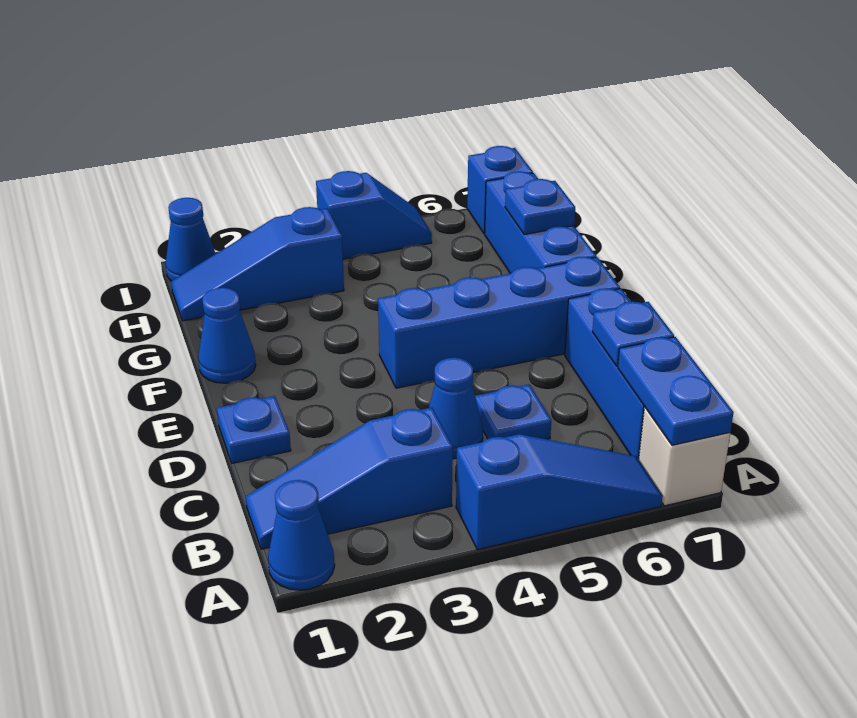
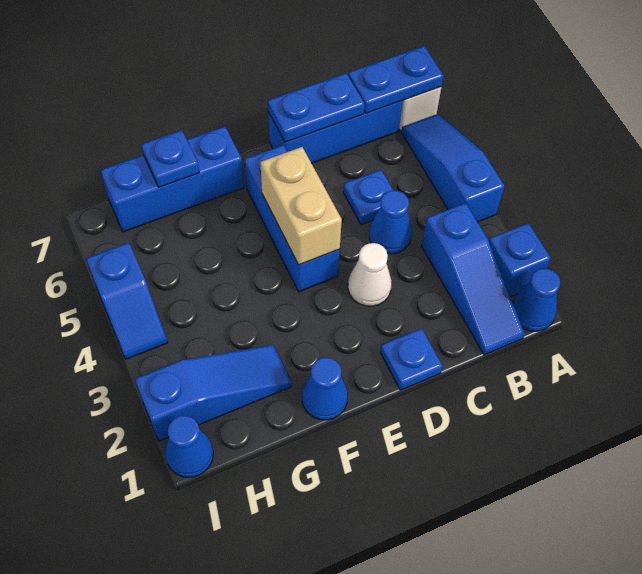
blue plate C7 level 2 -> blue plate C7:D7 level 2
none -> white cone D3 level 1
blue brick E4:E7 level 1 -> blue brick E4:E6 level 1
none -> tan brick E4:E5 level 2
blue slope H1:H3 level 1 top 3 -> blue slope G2:I2 level 1 top I
blue slope I4:I5 level 1 top 4 -> blue slope I4:I5 level 1 top 5
blue brick I7 level 1 -> blue brick A2 level 1

